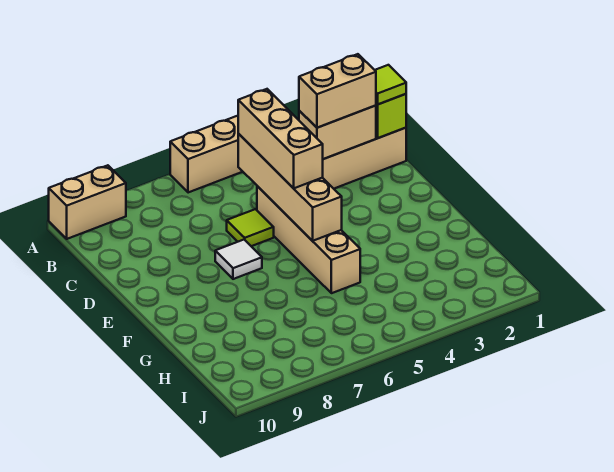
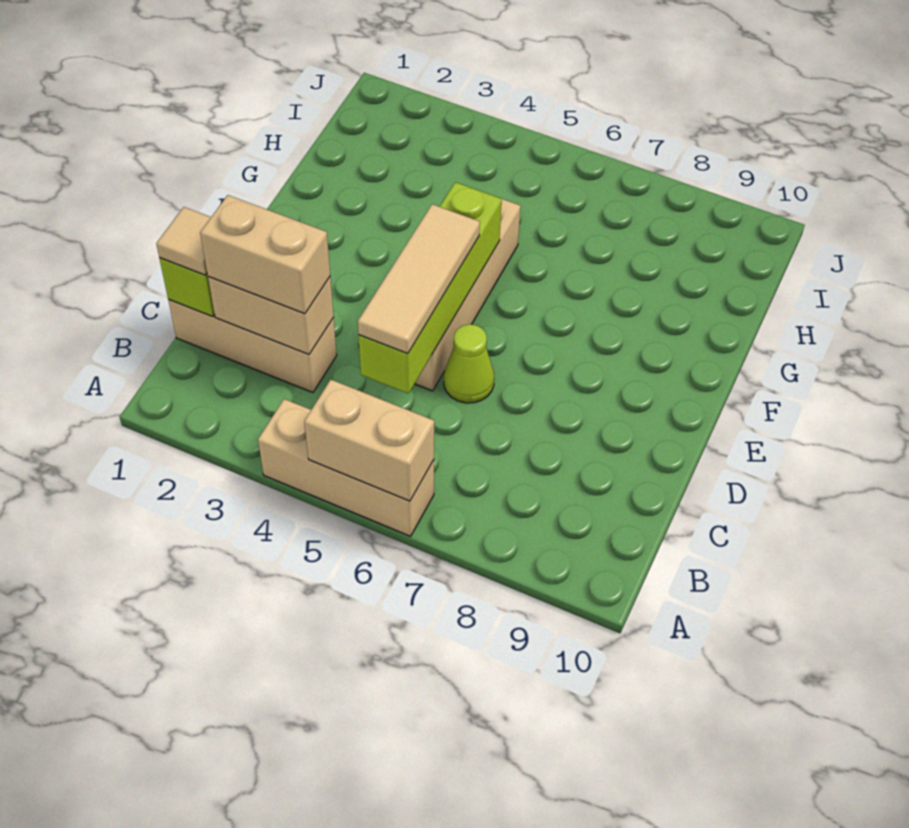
tan brick A9:A10 level 1 -> tan brick A5:A6 level 2
lime tile C1 level 3 -> tan tile C1 level 3
tan brick C5:F5 level 2 -> lime brick C5:F5 level 2
tan brick C5:E5 level 3 -> tan tile C5:E5 level 3
lime tile D6 level 1 -> lime cone D6 level 1
white tile E7 level 1 -> none

